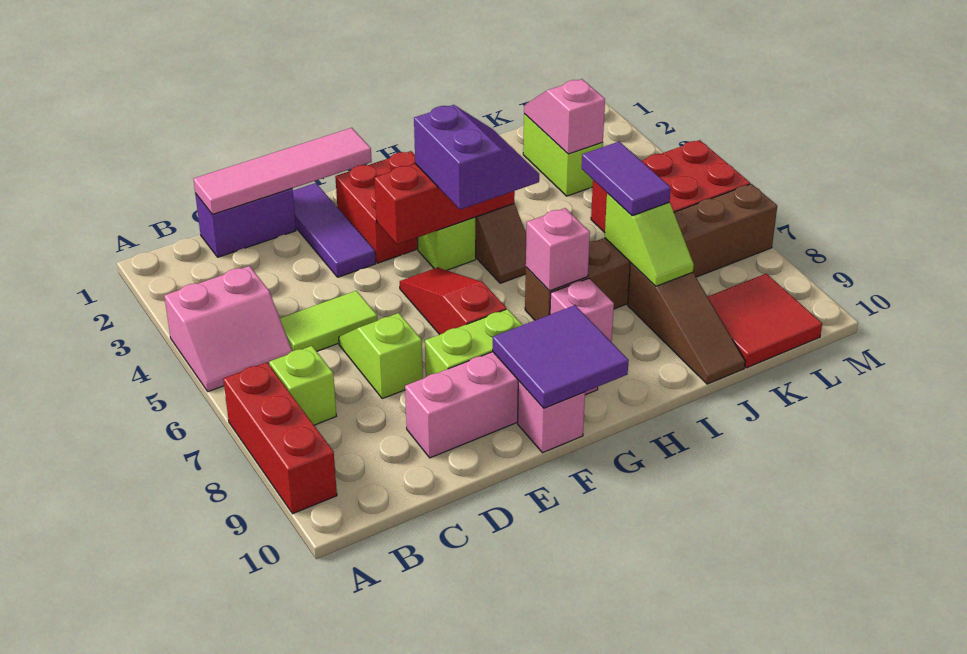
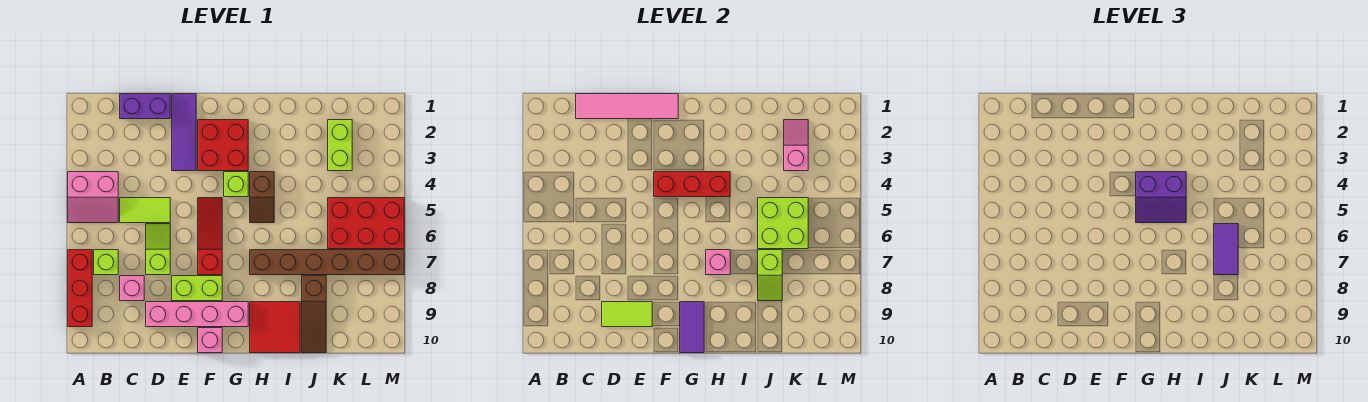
none -> lime tile D9:E9 level 2
purple tile F9:G10 level 2 -> purple tile G9:G10 level 2
purple slope G4:H5 level 3 top G -> purple slope G4:H5 level 3 top 4
pink brick H8 level 1 -> pink brick C8 level 1
none -> lime brick J5:K6 level 2
red tile K9:L10 level 1 -> red tile H9:I10 level 1

